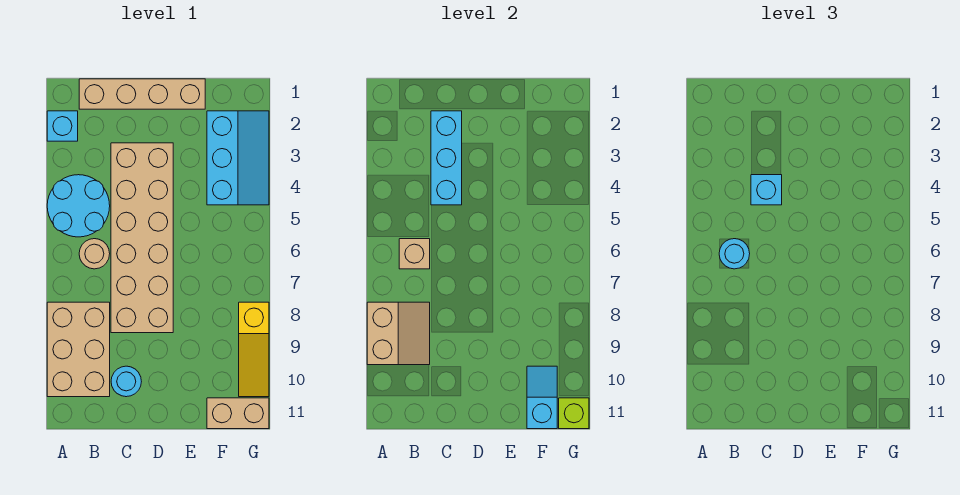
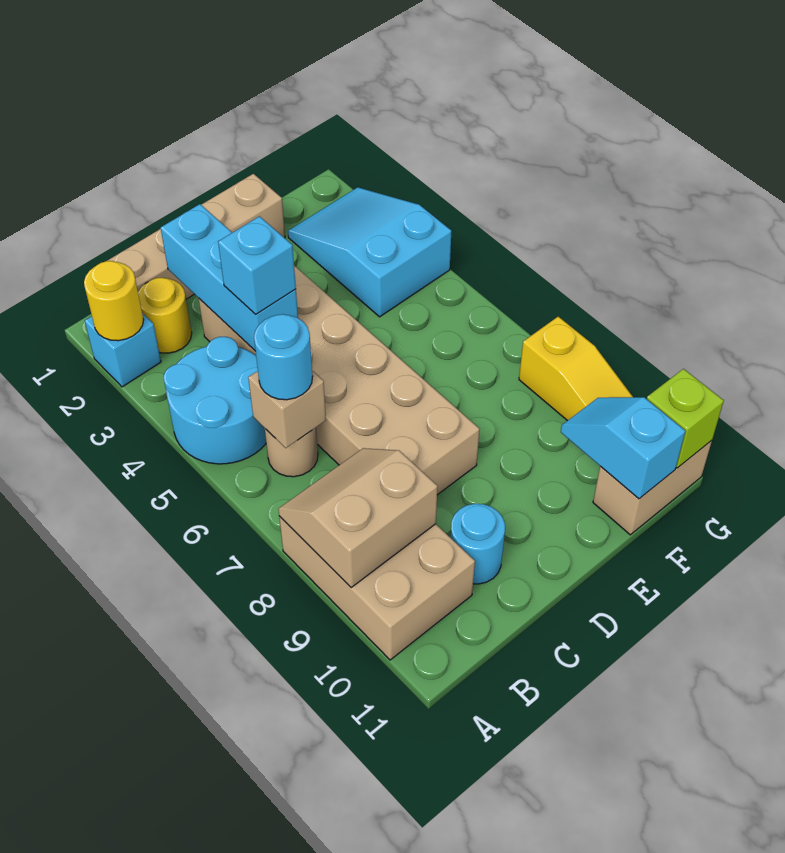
none -> yellow round brick A2 level 2
tan slope A8:B9 level 2 top A -> tan slope A8:B9 level 2 top 9
none -> yellow round brick B2 level 1
cyan slope F2:G4 level 1 top F -> cyan slope F2:G4 level 1 top 4

